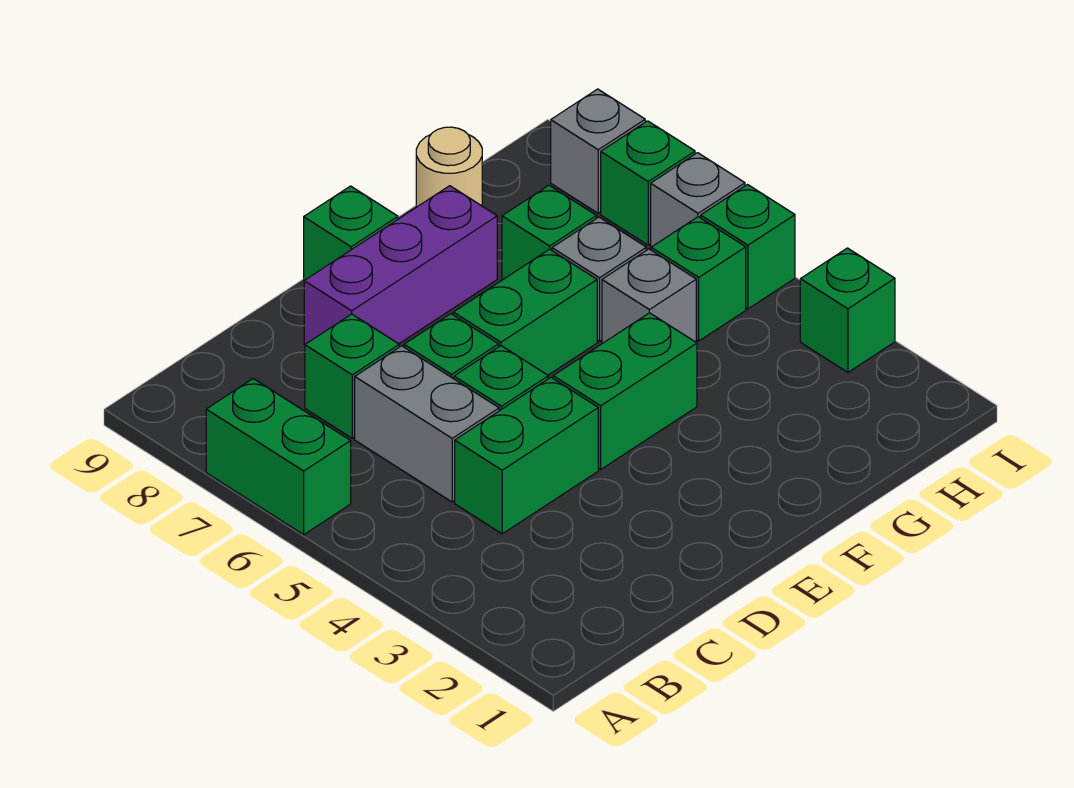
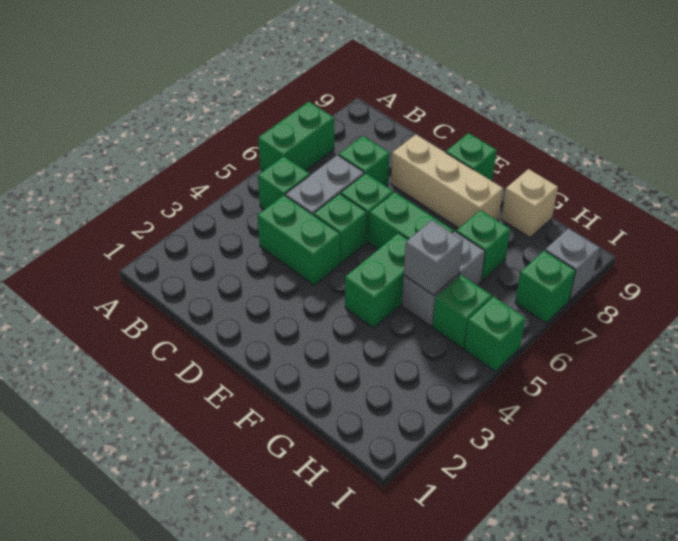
purple brick D8:F8 level 1 -> tan brick D8:F8 level 1
green brick E4:F4 level 1 -> green brick F4:F5 level 1
tan round brick G9 level 1 -> tan brick G9 level 1
green brick I3 level 1 -> green brick B5 level 1
grey brick I6 level 1 -> grey brick G5 level 2

